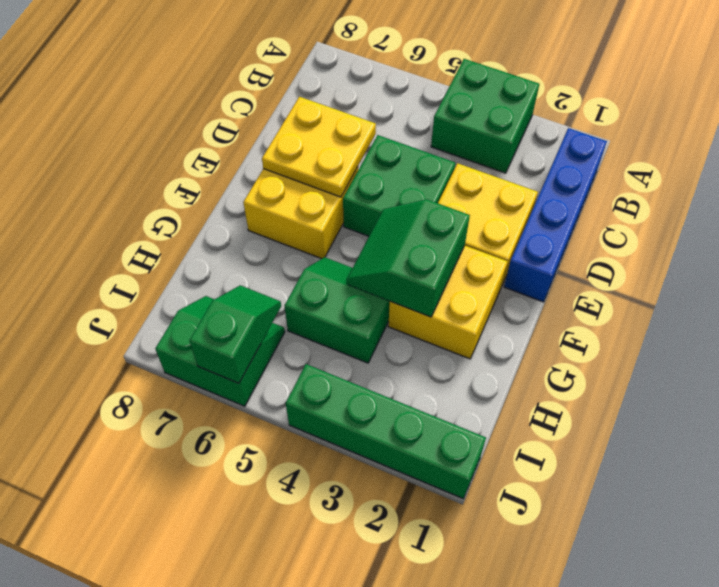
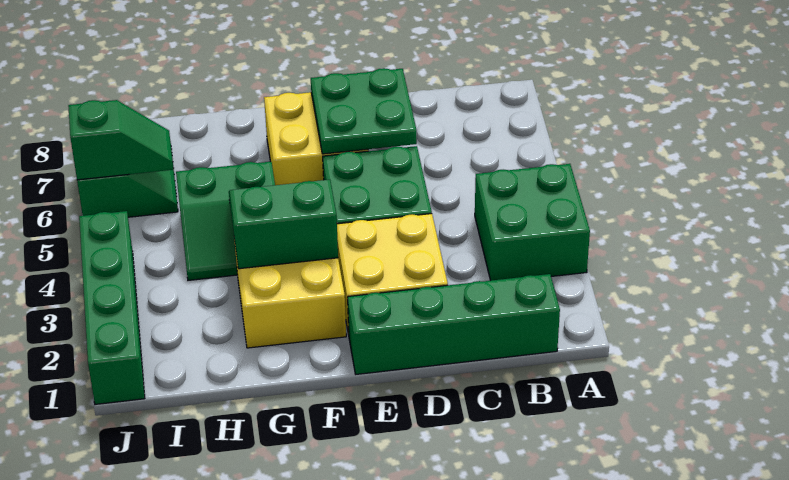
blue brick B1:E1 level 1 -> green brick B1:E1 level 1
yellow plate D6:E7 level 2 -> green plate D6:E7 level 2
green slope G4:H5 level 1 top H -> green slope G4:H5 level 1 top 5

